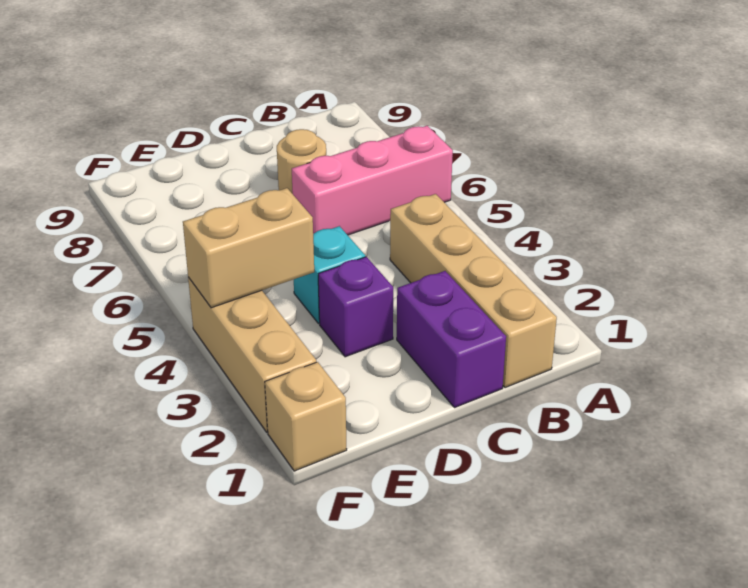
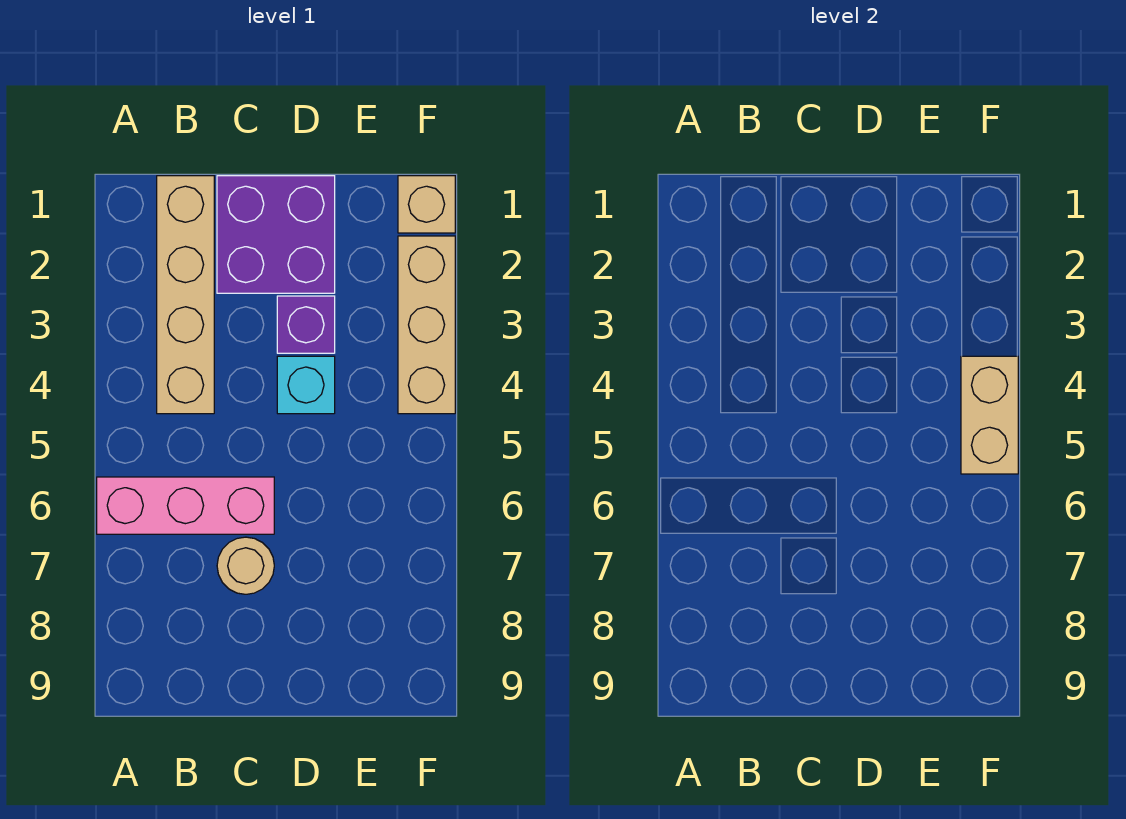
purple brick C1:C2 level 1 -> purple brick C1:D2 level 1
tan brick E4:F4 level 2 -> tan brick F4:F5 level 2

